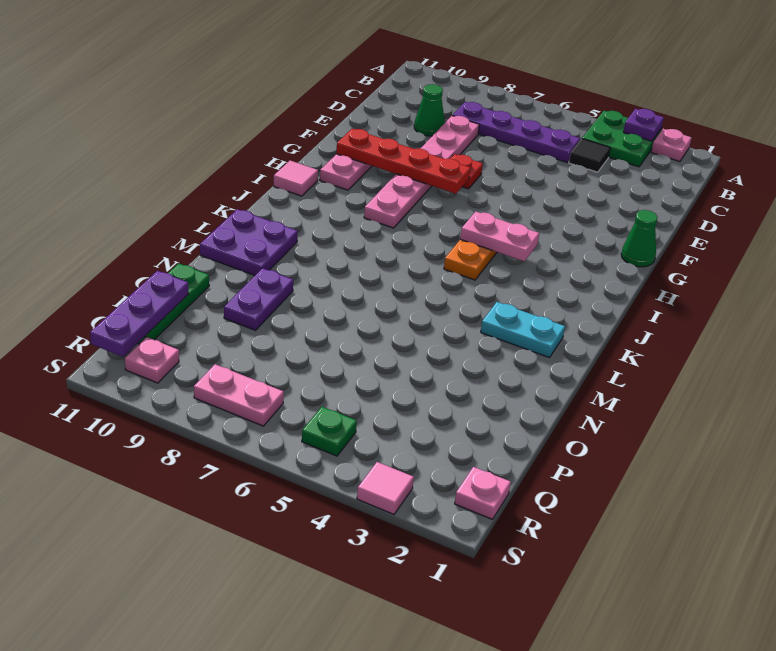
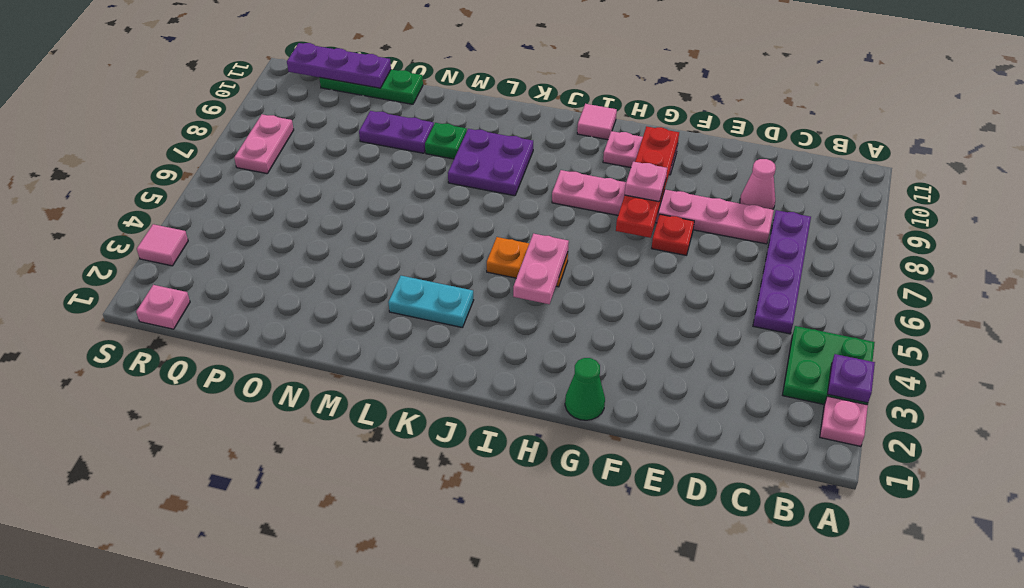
black tile C4 level 1 -> none
green cone D9 level 1 -> pink cone D9 level 1
cyan plate L2:L3 level 1 -> cyan plate K3:L3 level 1
purple plate L10:M11 level 1 -> purple plate K8:L9 level 1
green plate R5 level 1 -> green plate M9 level 1
pink plate R10 level 1 -> pink plate G8 level 3

